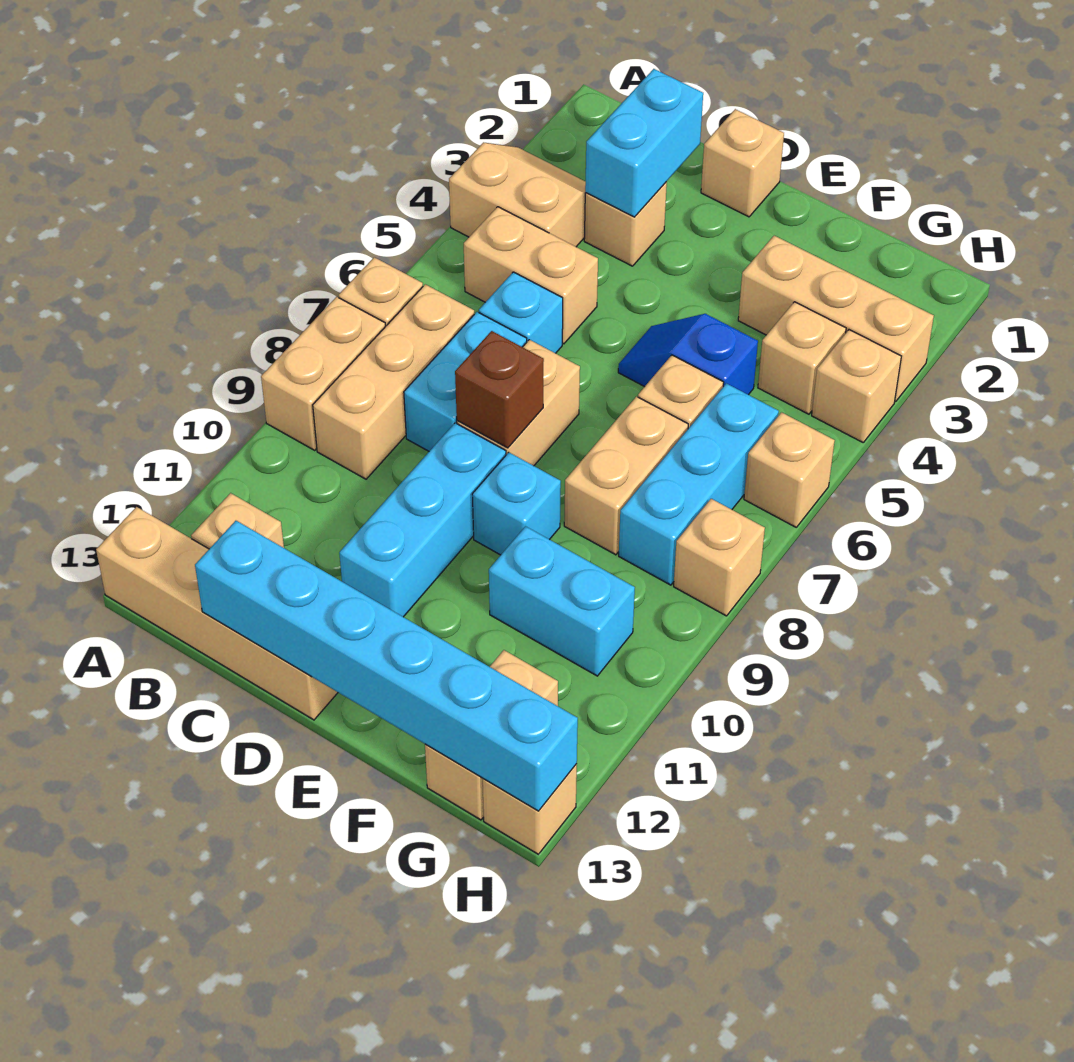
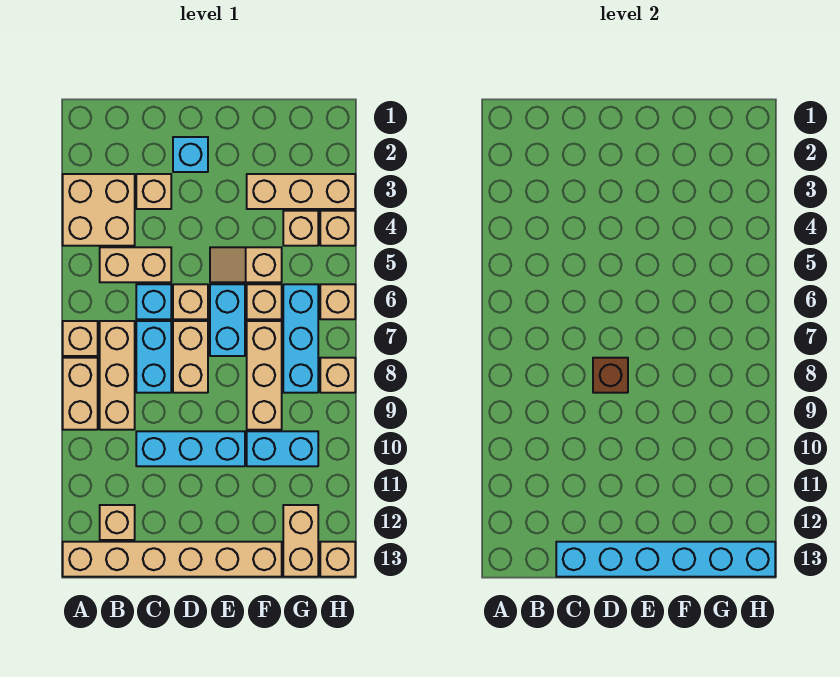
tan slope A3:B4 level 1 top 4 -> tan brick A3:B4 level 1
tan brick A13:D13 level 1 -> tan brick A13:F13 level 1
cyan brick C2:C3 level 2 -> cyan brick E6:E7 level 1
tan brick D1 level 1 -> tan brick D6 level 1
cyan brick D9:D11 level 1 -> cyan brick C10:E10 level 1
blue slope E5:F5 level 1 top F -> tan slope E5:F5 level 1 top F
cyan brick E9 level 1 -> cyan brick D2 level 1
tan brick F7:F8 level 1 -> tan brick F7:F9 level 1

